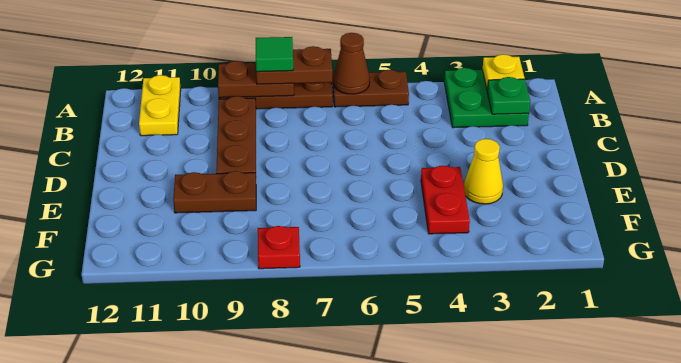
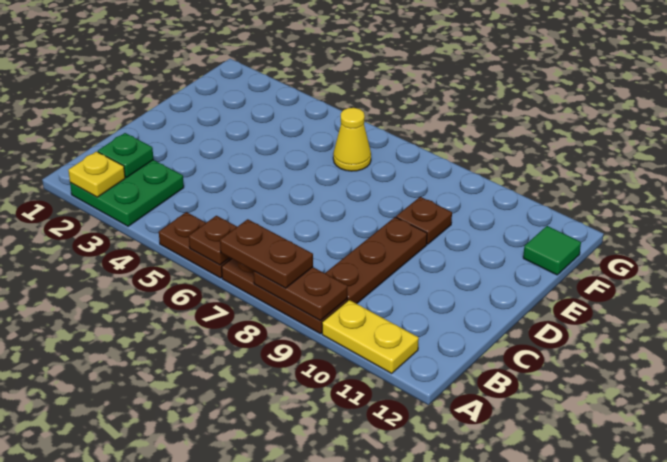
brown cone A6 level 2 -> brown plate A6 level 2
green tile A8 level 4 -> green tile F12 level 1
yellow plate A11:B11 level 1 -> yellow plate A10:A11 level 1
yellow cone E3 level 1 -> yellow cone F6 level 1
red plate E4:F4 level 1 -> none
brown plate E9:E10 level 1 -> brown plate E9 level 1
red plate G8 level 1 -> none

